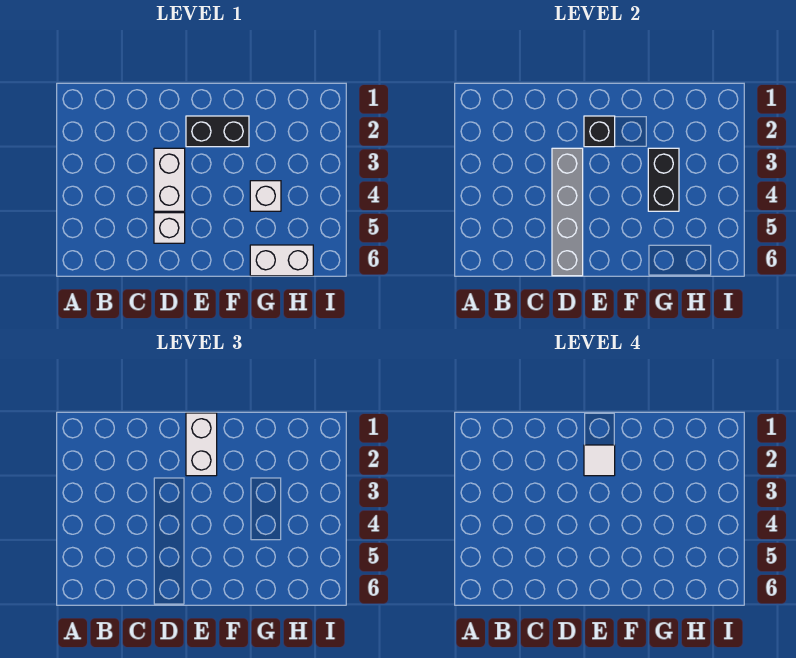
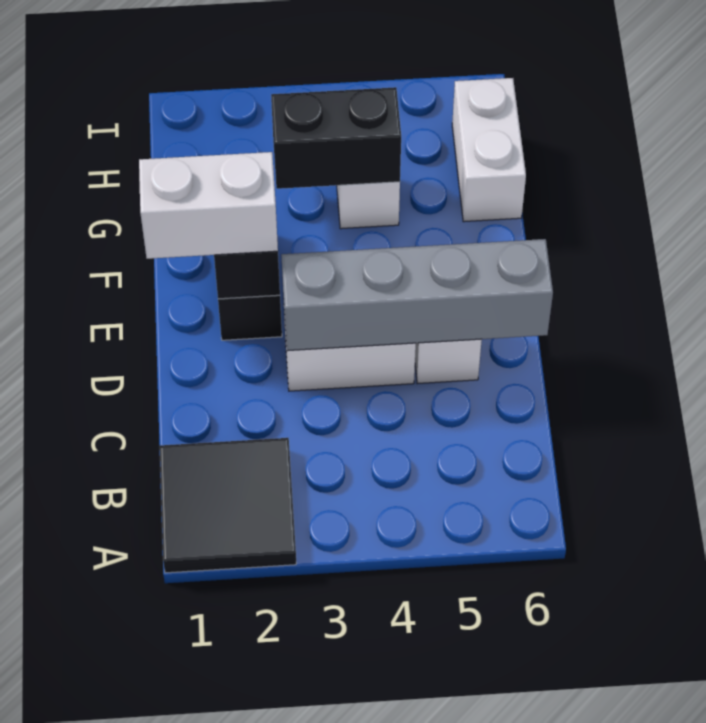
none -> black tile A1:B2 level 1
white tile E2 level 4 -> none

